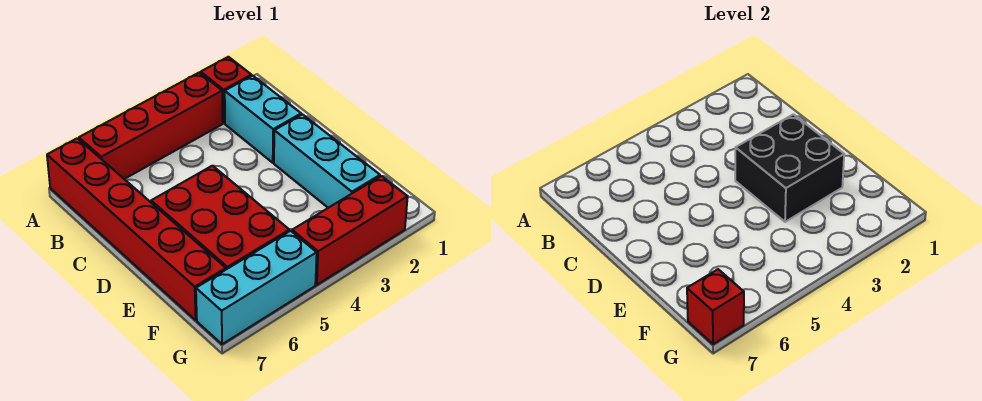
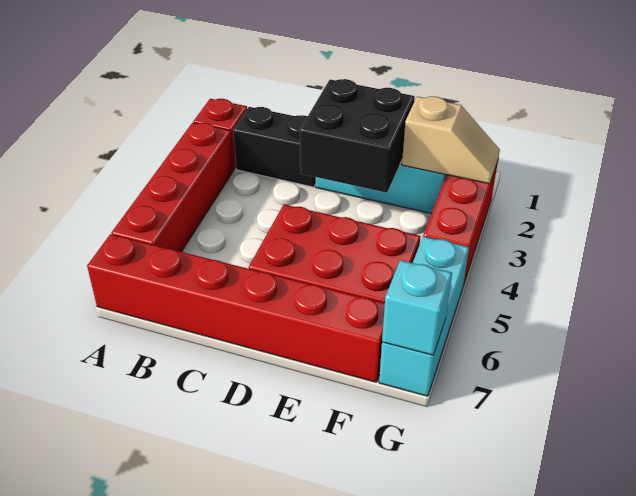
cyan brick B2:C2 level 1 -> black brick B2:C2 level 1
none -> tan slope F2:G2 level 2 top F
red brick G7 level 2 -> cyan brick G7 level 2

